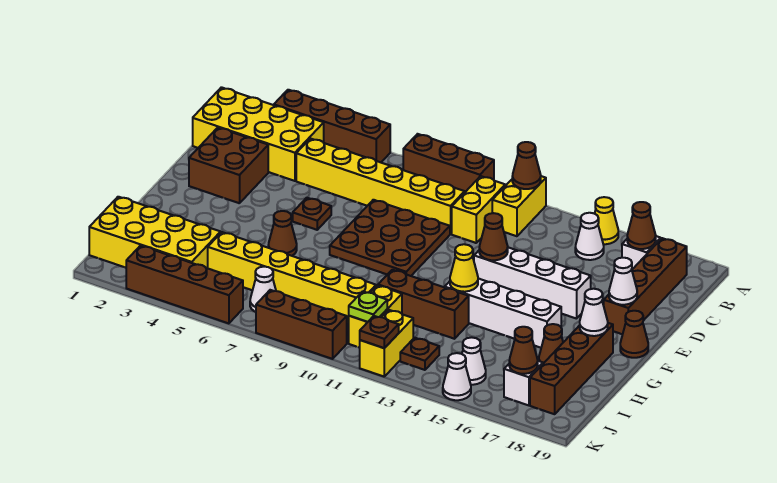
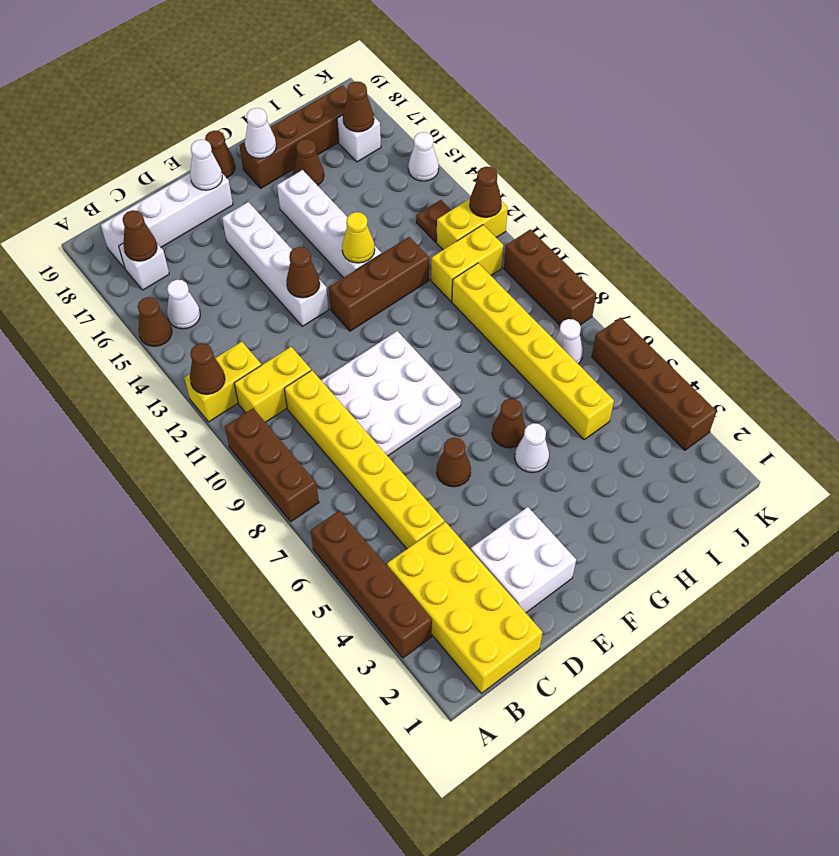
yellow cone A15 level 1 -> brown cone A15 level 1
brown brick B18:E18 level 1 -> white brick B18:E18 level 1
brown brick D2:E3 level 1 -> white brick D2:E3 level 1
brown plate D8:F10 level 1 -> white plate D8:F10 level 1
brown plate E6 level 1 -> brown cone E6 level 1
brown brick H11:H13 level 1 -> brown brick F12:H12 level 1
yellow brick I1:J4 level 1 -> none
lime plate J11 level 2 -> none
white cone J15 level 1 -> white cone G5 level 1
brown plate K12 level 2 -> brown cone K12 level 2

